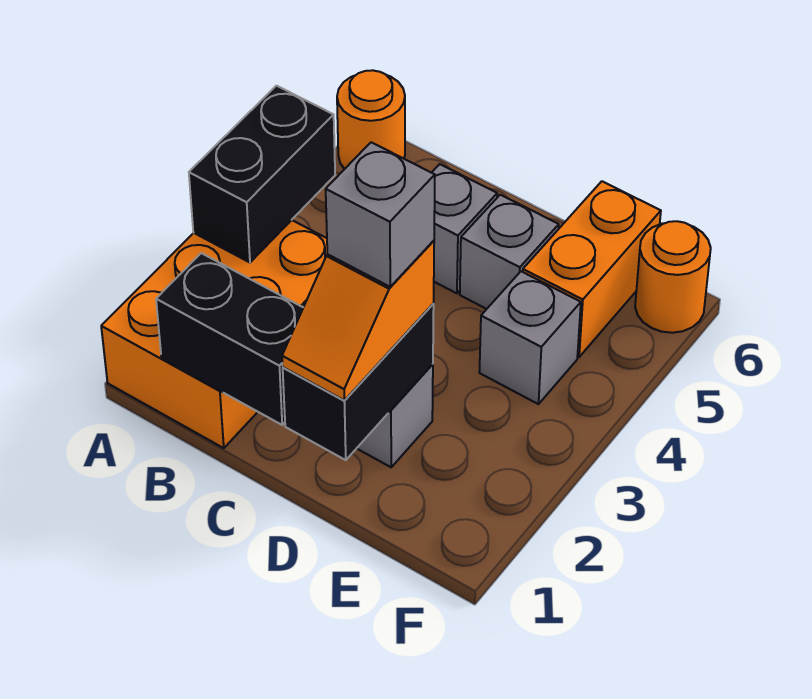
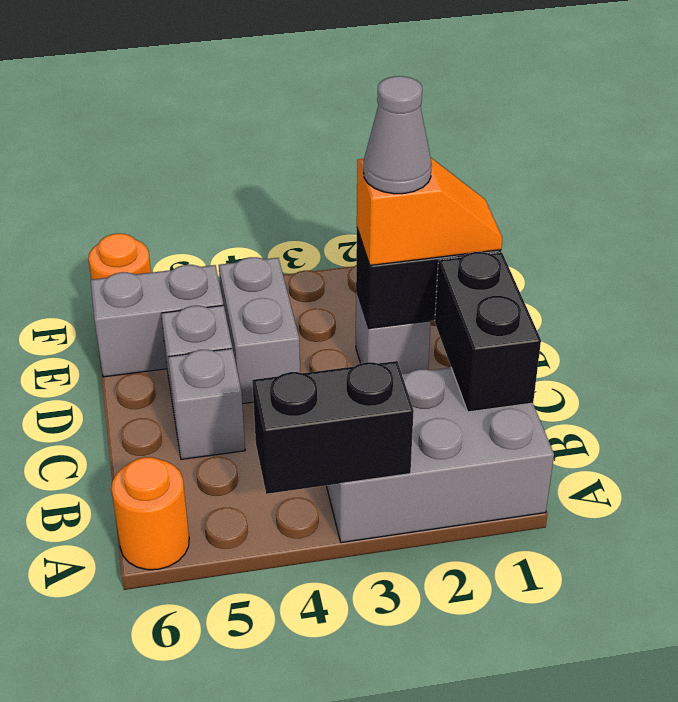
orange brick A1:B3 level 1 -> grey brick A1:B3 level 1
grey brick D2 level 4 -> grey cone D2 level 4
grey brick E4 level 1 -> grey brick D4:E4 level 1
orange brick E5:E6 level 1 -> grey brick E5:E6 level 1

